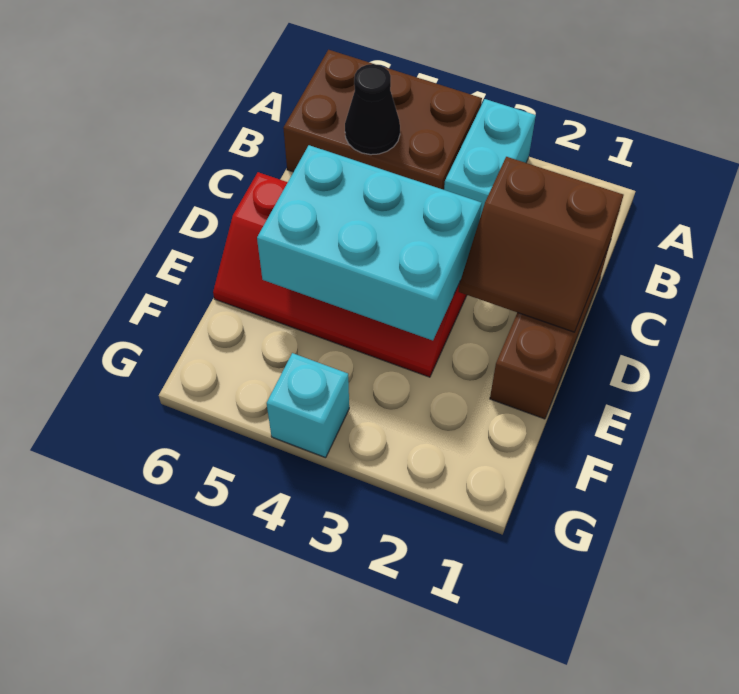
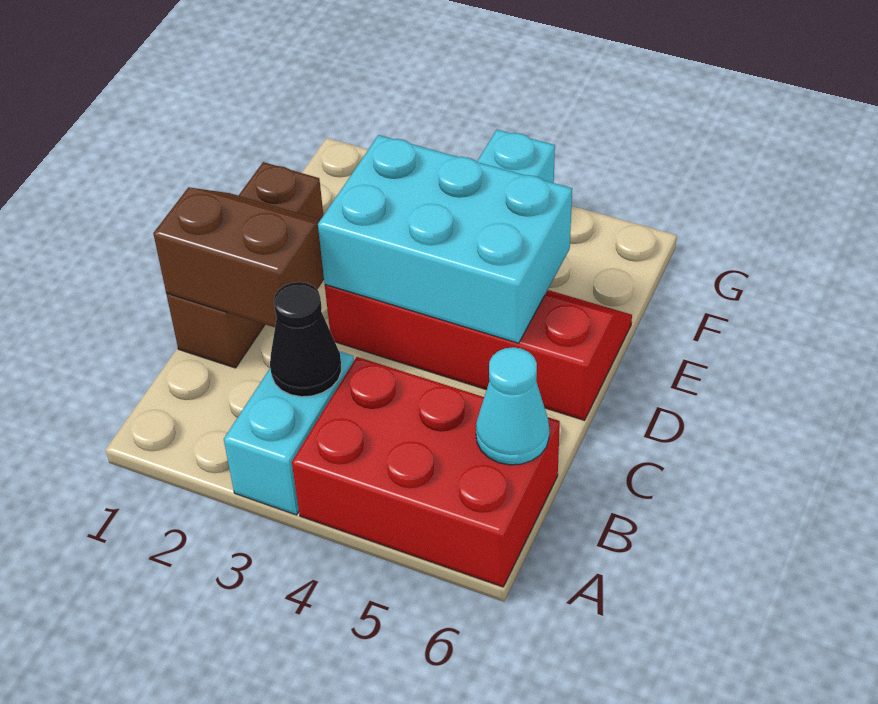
brown brick A4:B6 level 1 -> red brick A4:B6 level 1
black cone B5 level 2 -> black cone B3 level 2
none -> cyan cone B6 level 2

